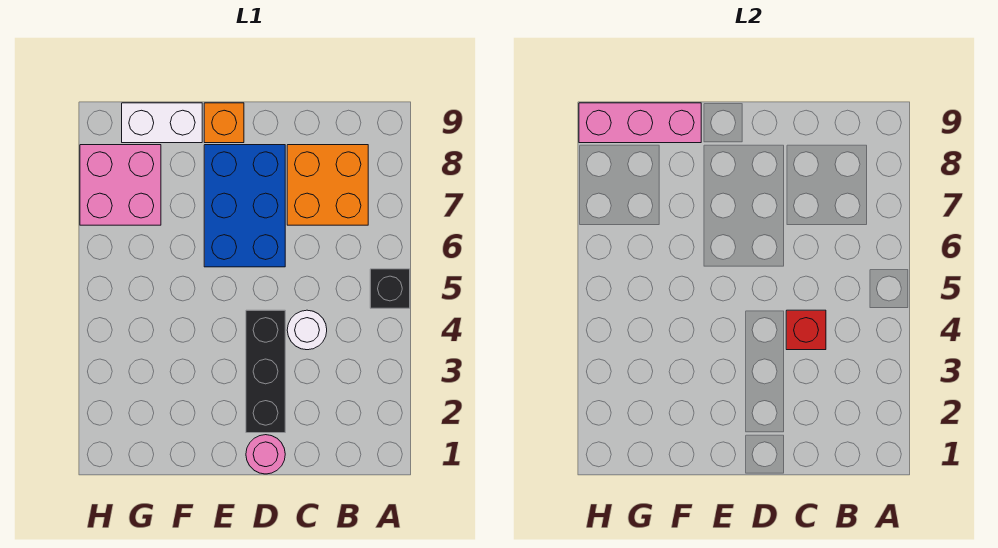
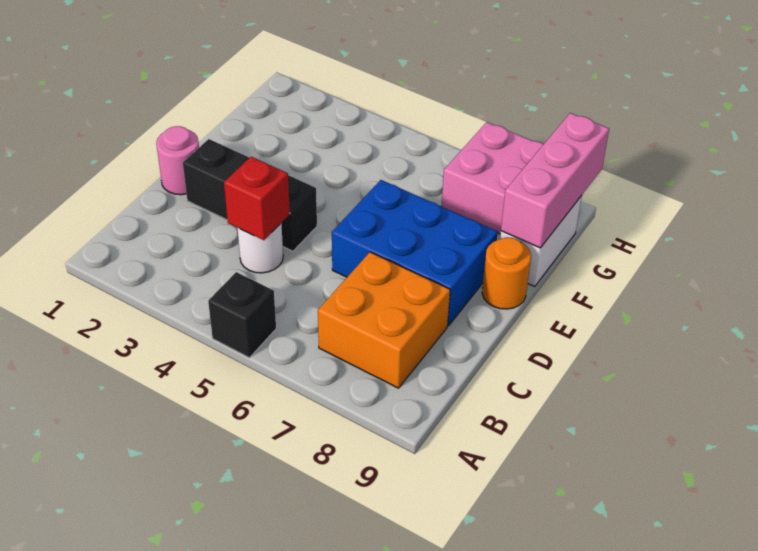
orange brick E9 level 1 -> orange round brick E9 level 1

